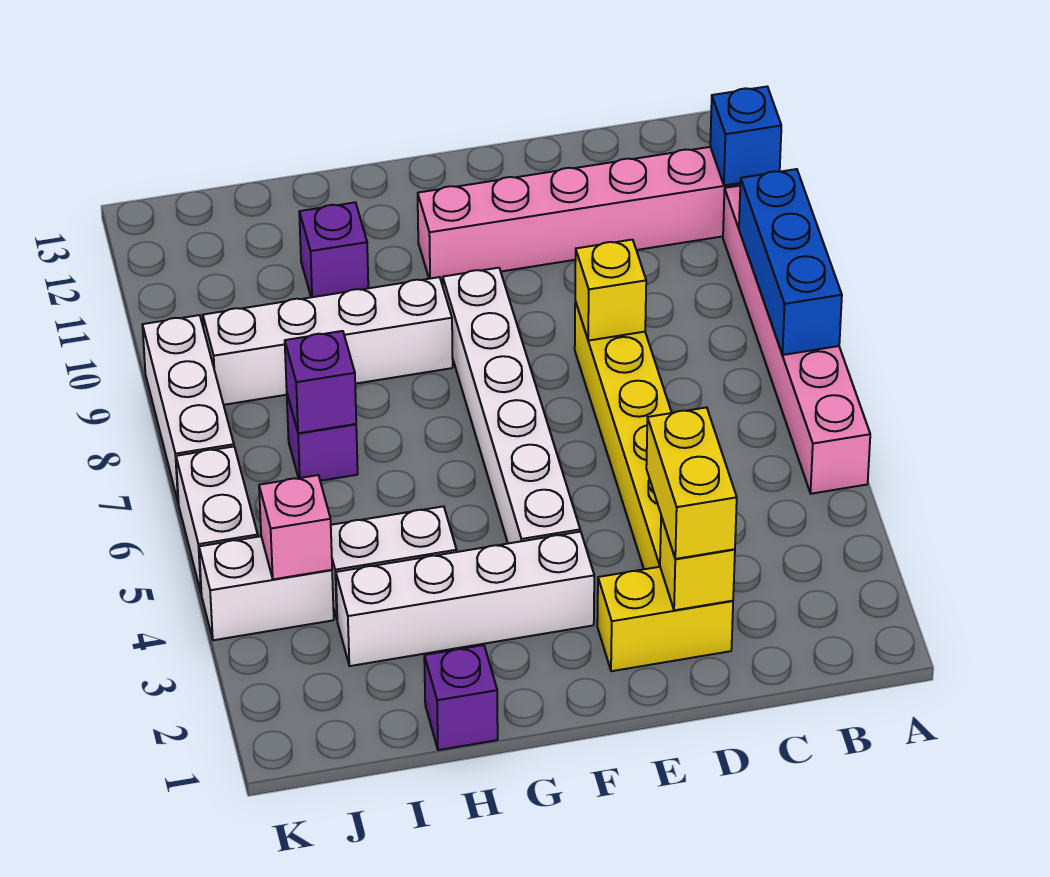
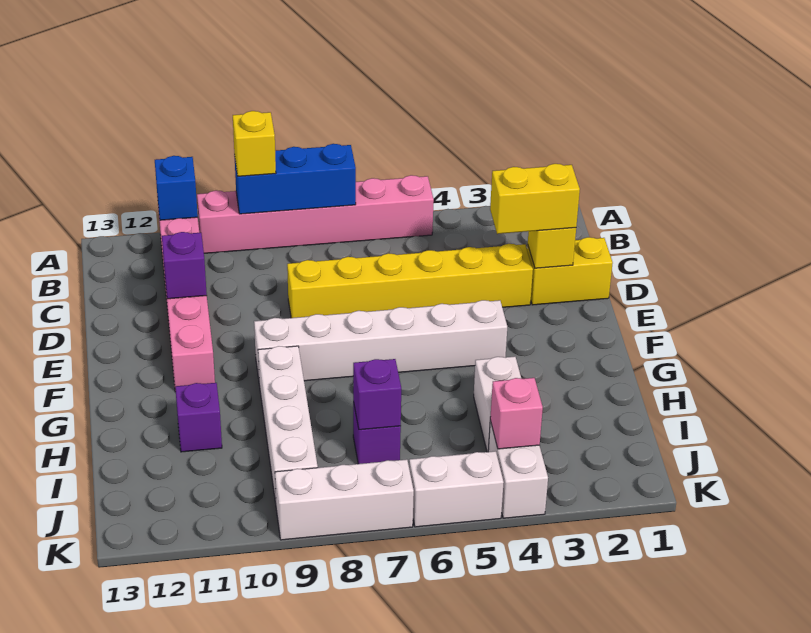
yellow brick D2:E2 level 1 -> yellow brick D1:D2 level 1
yellow brick D8 level 2 -> yellow brick A9 level 3
white brick F3:I3 level 1 -> none
purple brick H1 level 1 -> purple brick D11 level 2

